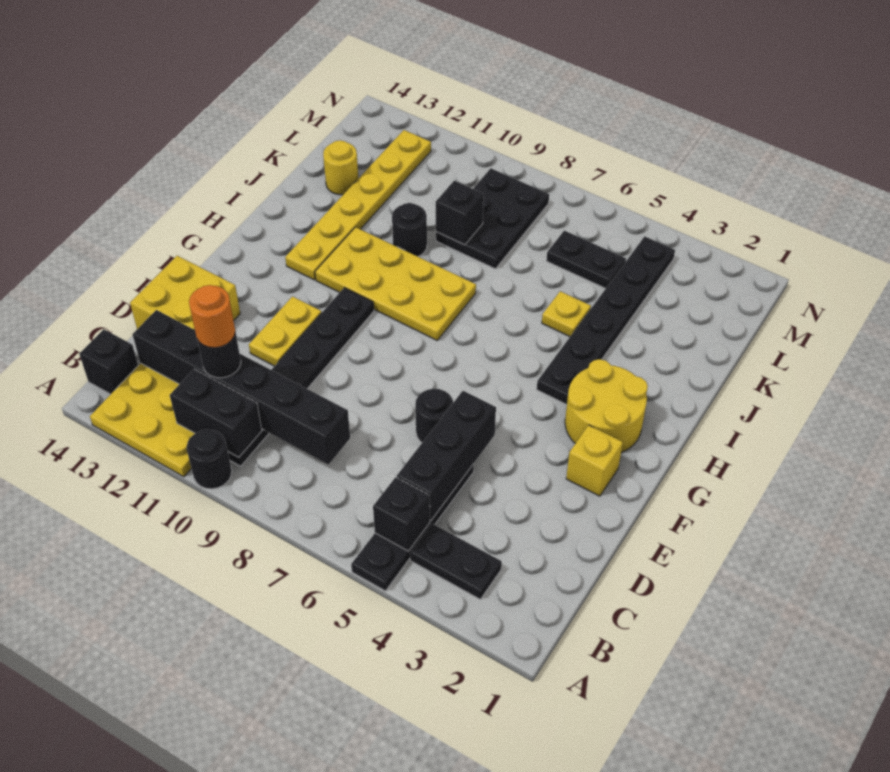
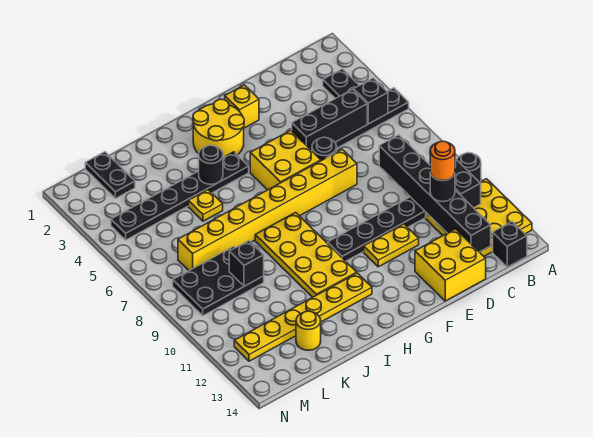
none -> yellow brick E7:L7 level 1
none -> yellow brick F5:G6 level 1
black round brick J10 level 1 -> black round brick I4 level 2
black plate L5:L6 level 1 -> black plate L1:L2 level 1

